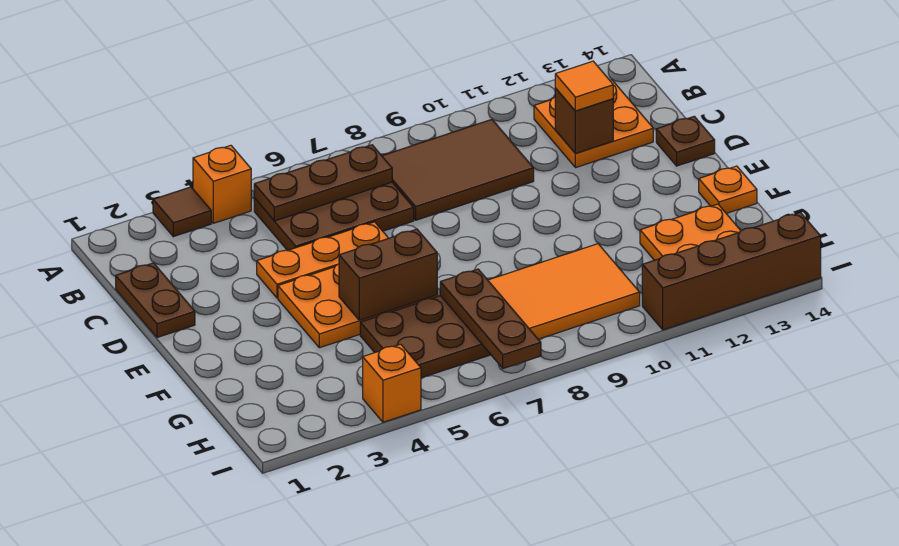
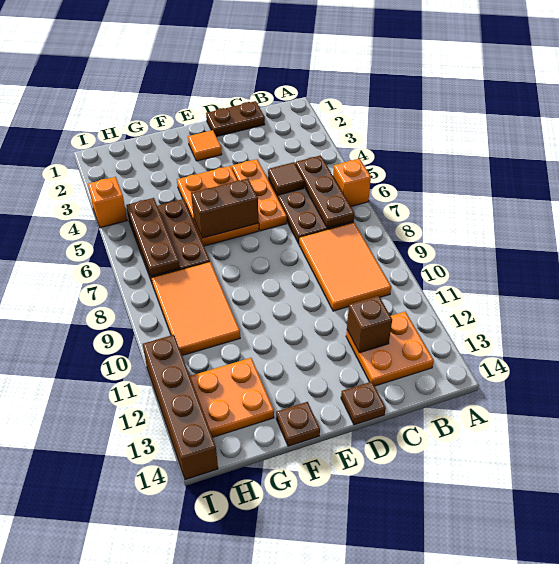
brown tile A3 level 1 -> brown tile C5 level 2
orange brick A4 level 1 -> orange brick A6 level 1
brown tile B8:C10 level 1 -> orange tile B8:C10 level 1
orange tile C12 level 3 -> orange tile E2 level 1
brown brick F5:F6 level 2 -> brown brick E6:F6 level 2
orange plate F14 level 1 -> brown plate F14 level 1
brown plate G7:I7 level 2 -> brown plate H5:H7 level 2

